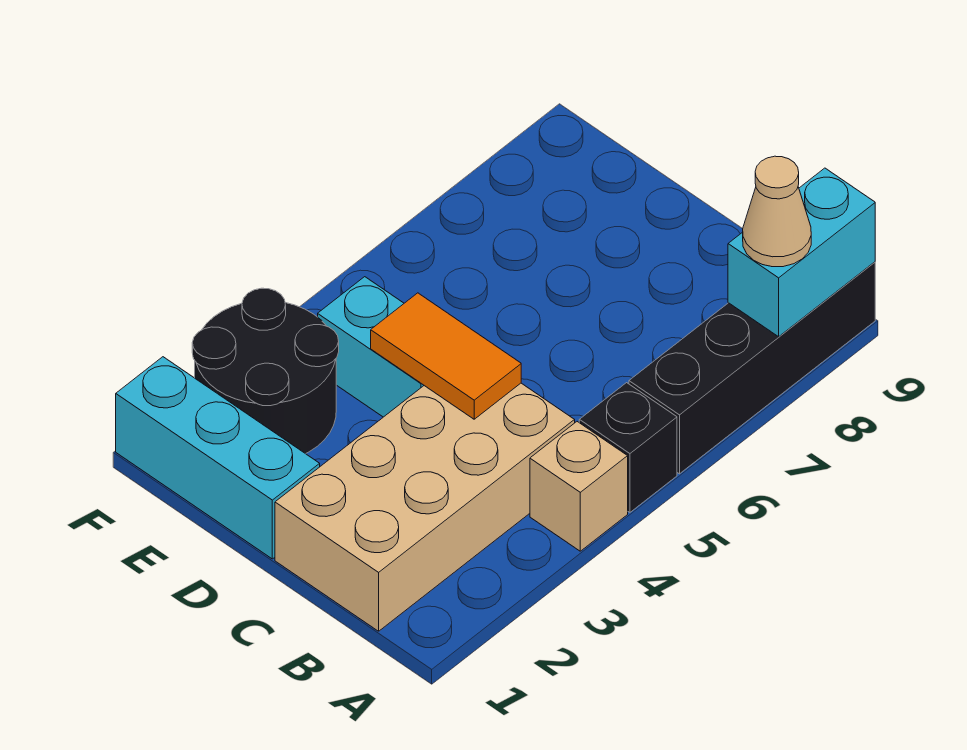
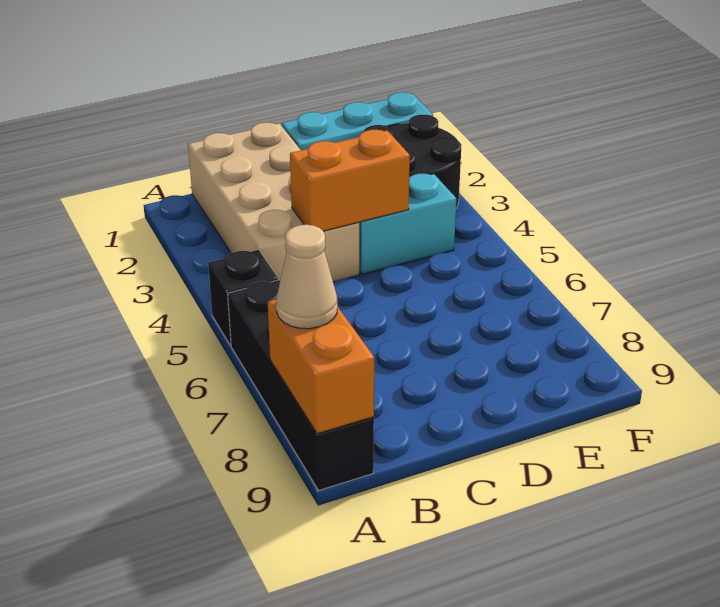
tan brick A4 level 1 -> none
cyan brick A8:A9 level 2 -> orange brick A8:A9 level 2
orange tile C4:D4 level 2 -> orange brick C4:D4 level 2

